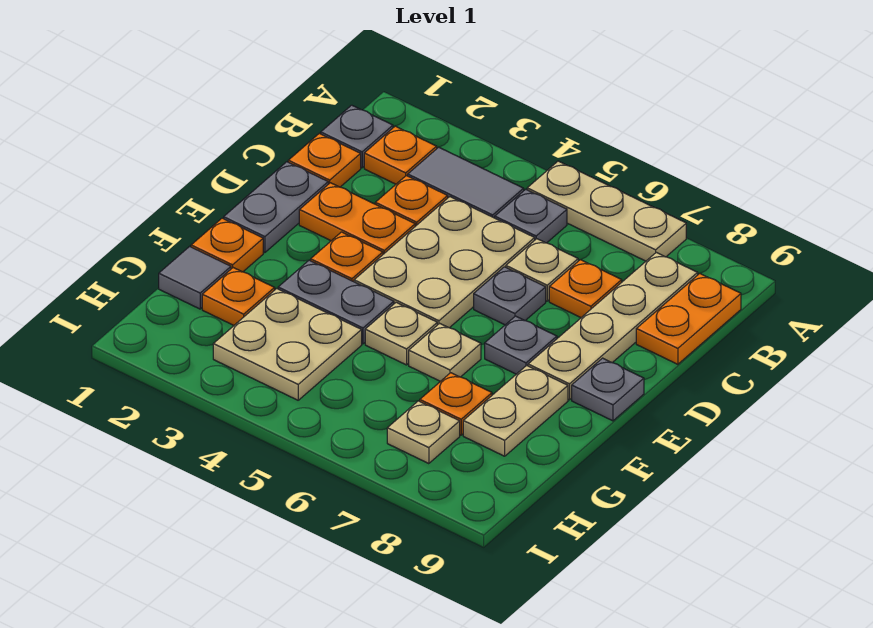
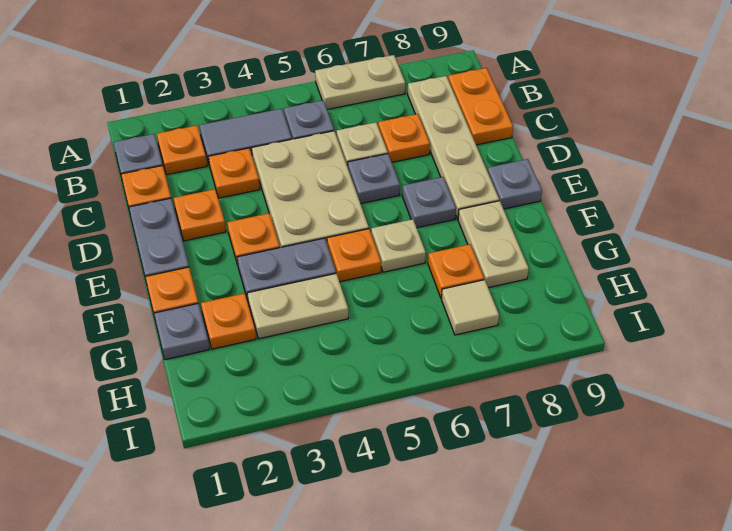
tan plate A5:A7 level 1 -> tan plate A6:A7 level 1
orange plate D2:D3 level 1 -> orange plate D2 level 1
tan plate F5 level 1 -> orange plate F5 level 1
grey tile G1 level 1 -> grey plate G1 level 1
tan plate G3:H4 level 1 -> tan plate G3:G4 level 1
tan plate H7 level 1 -> tan tile H7 level 1

